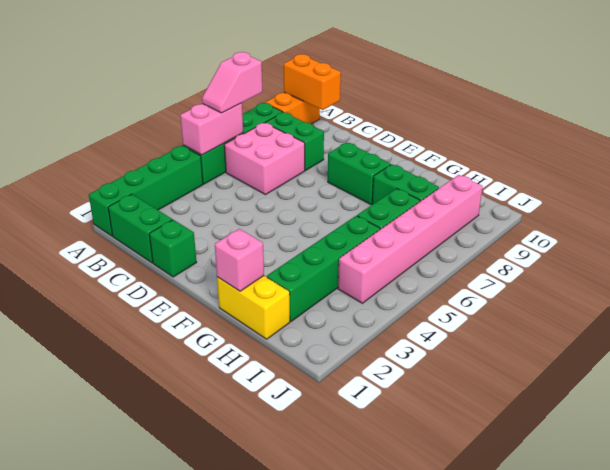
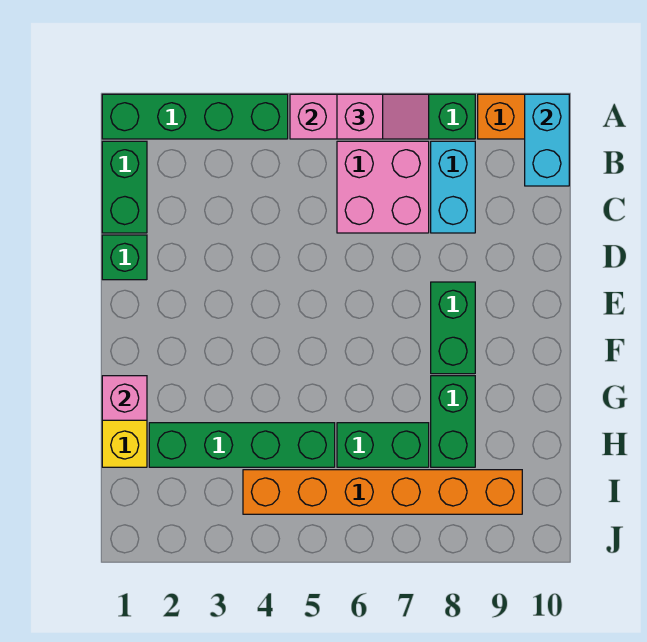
pink slope A6:A7 level 3 top 7 -> pink slope A6:A7 level 3 top 6
orange brick A10:B10 level 2 -> cyan brick A10:B10 level 2
green brick B8:C8 level 1 -> cyan brick B8:C8 level 1
pink brick I4:I9 level 1 -> orange brick I4:I9 level 1

